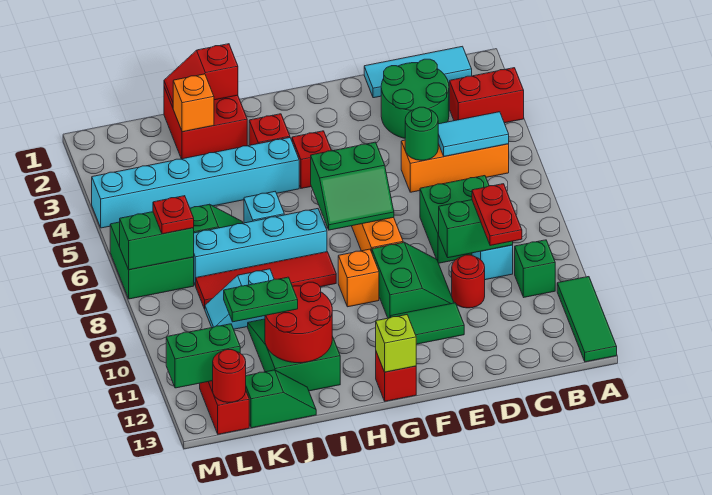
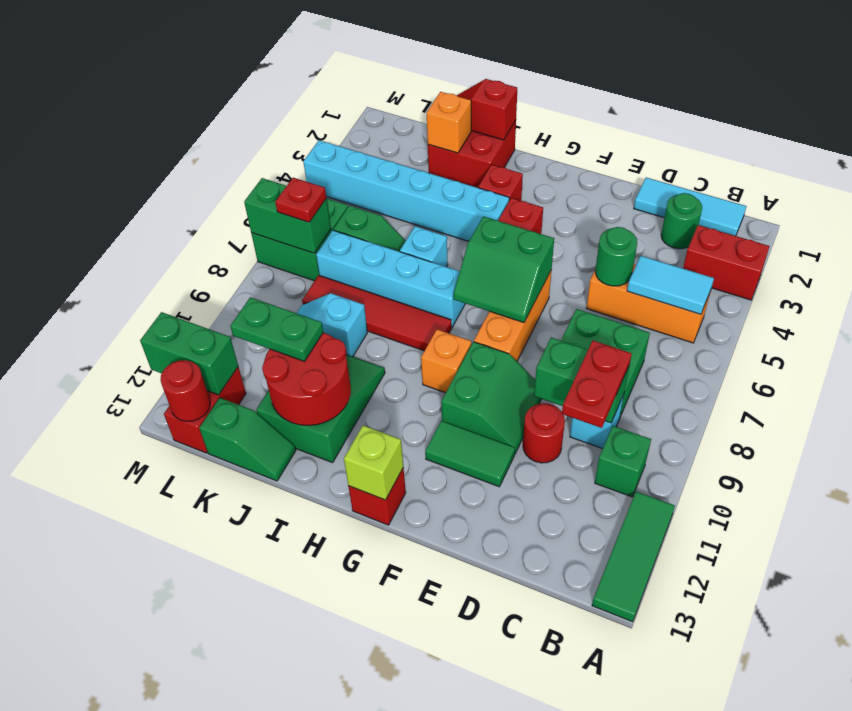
green round brick C2:D3 level 1 -> green round brick C2 level 1

